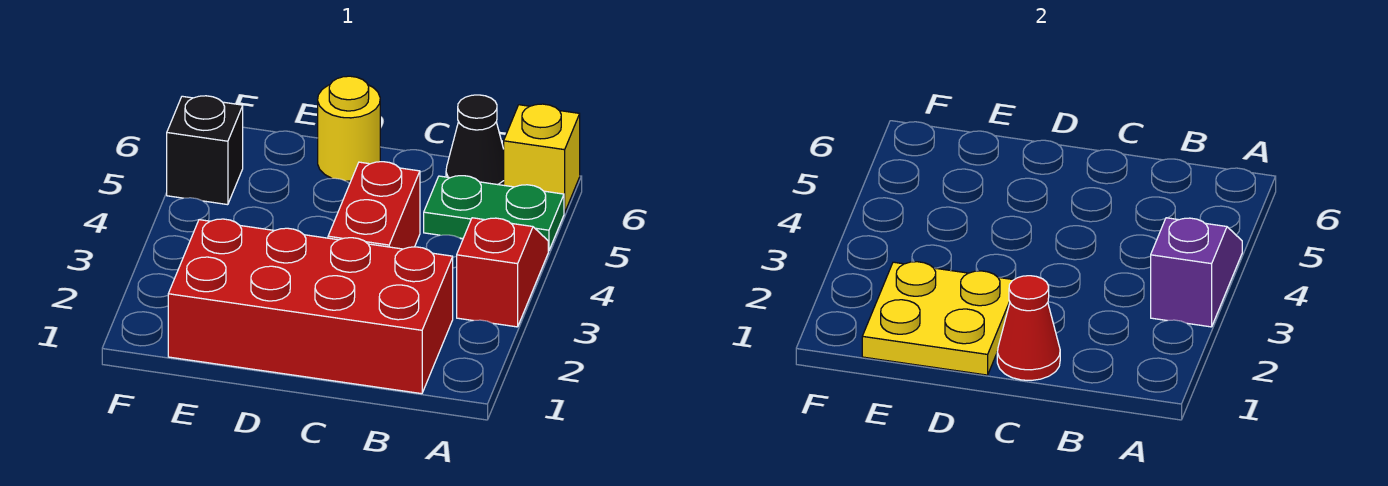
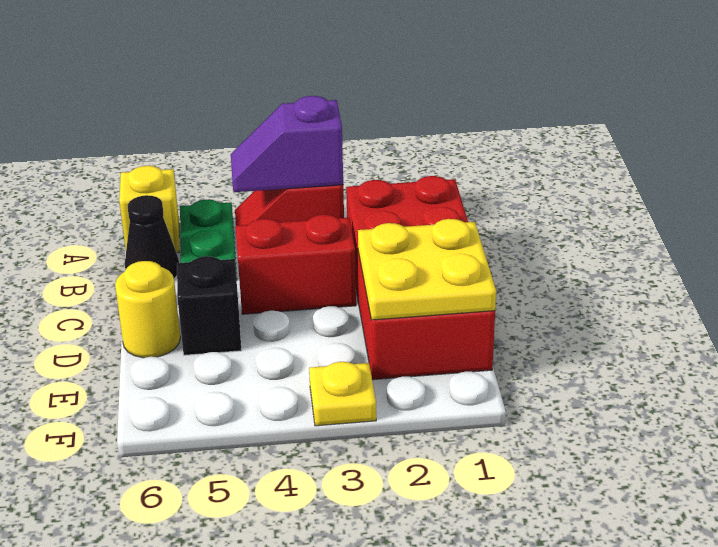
red cone C1 level 2 -> none
none -> yellow plate F3 level 1
black brick F5 level 1 -> black brick D5 level 1

